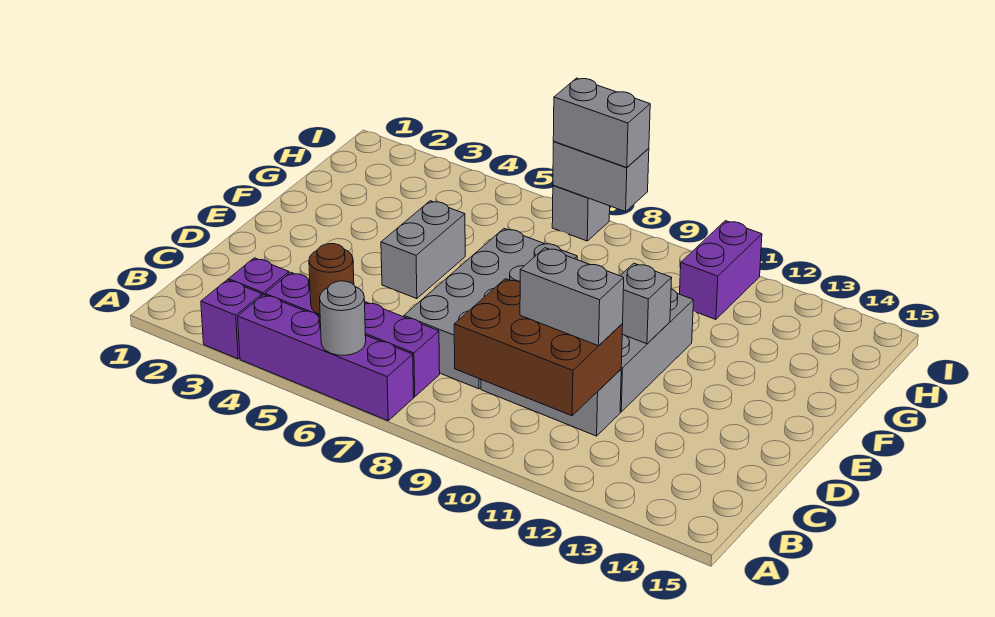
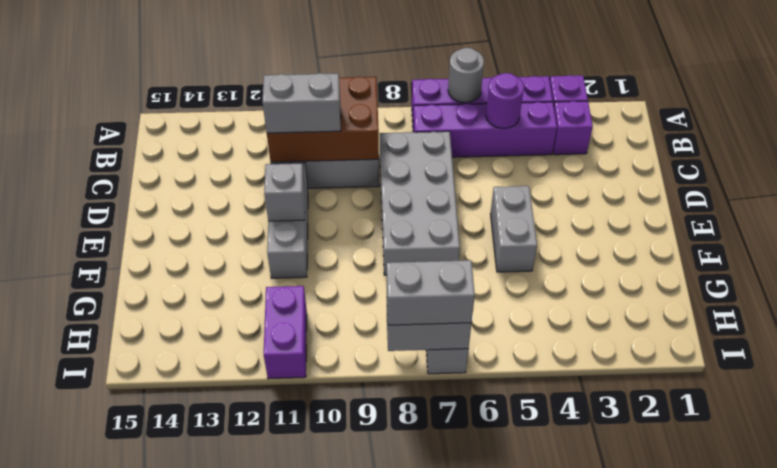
brown round brick B5 level 2 -> purple round brick B5 level 2

